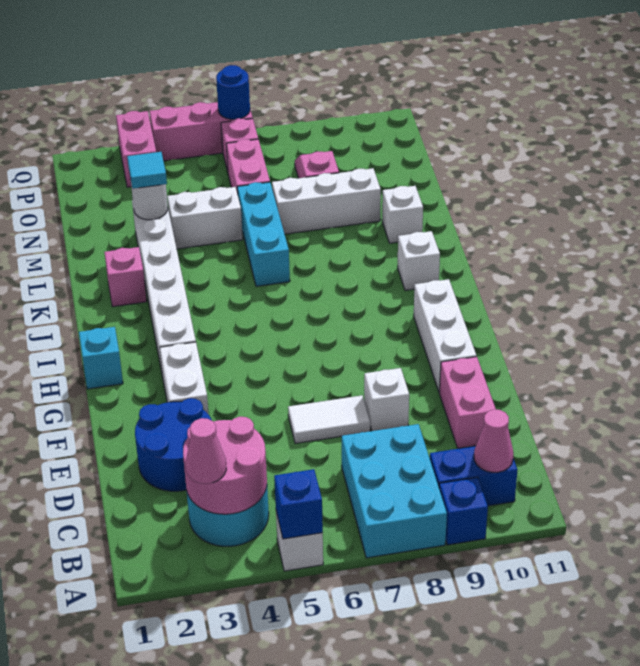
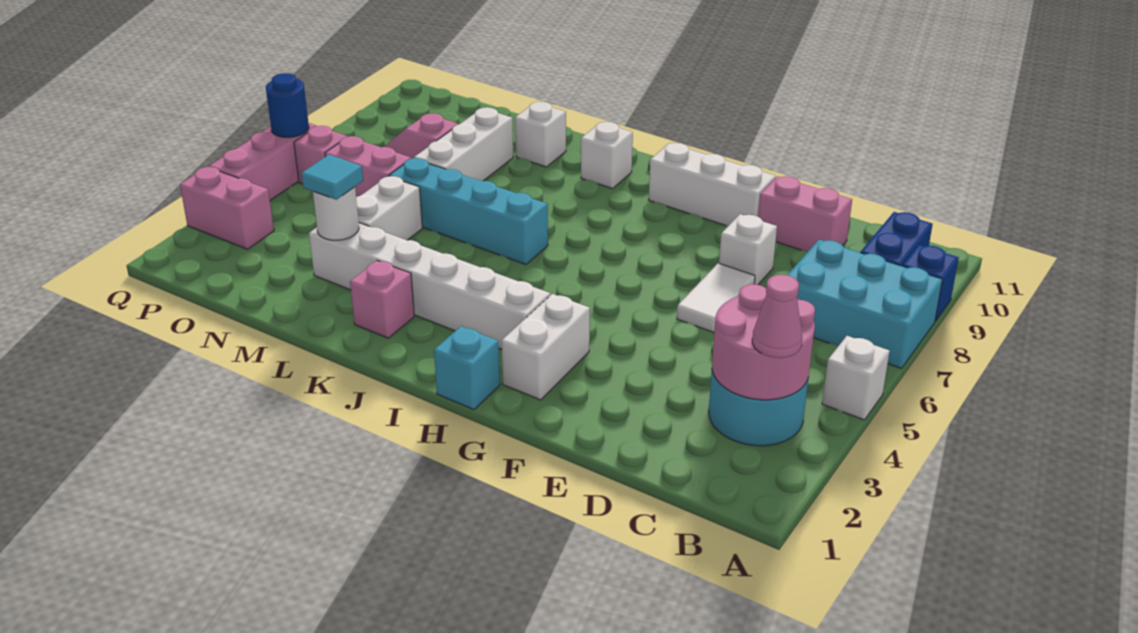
blue brick A5 level 2 -> none
pink cone B10 level 2 -> none
blue round brick D2:E3 level 1 -> none
white brick F3:G3 level 1 -> white brick G2:G3 level 1
cyan brick K6:M6 level 1 -> cyan brick J6:M6 level 1

